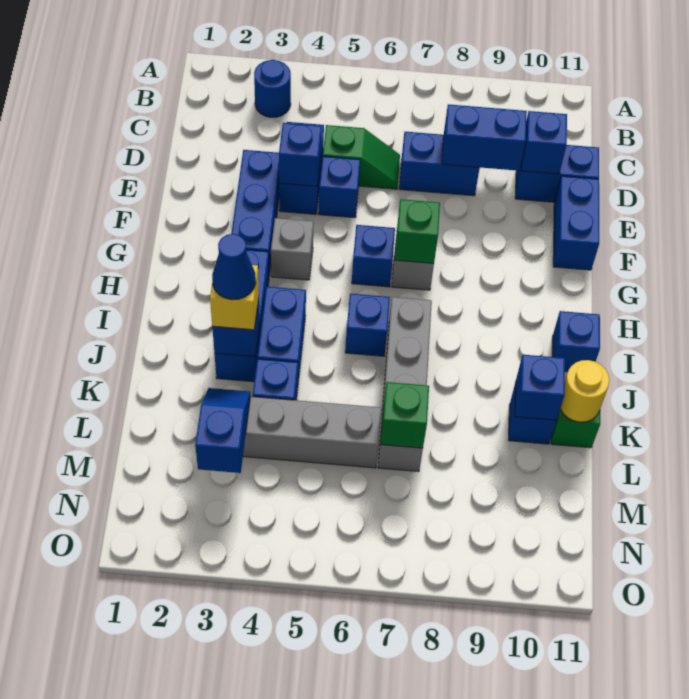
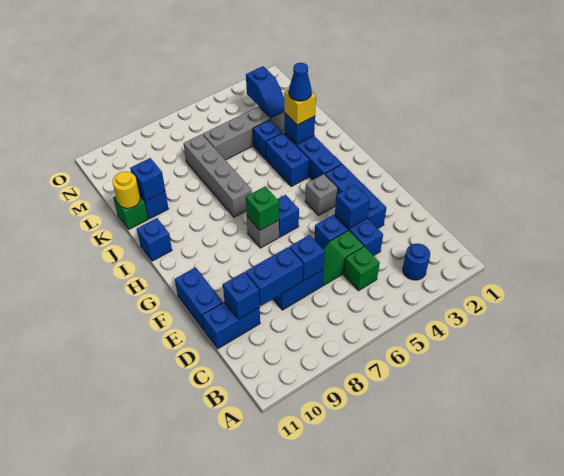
blue brick I6 level 1 -> blue brick D7 level 2
green brick L7 level 2 -> green brick C5 level 1

